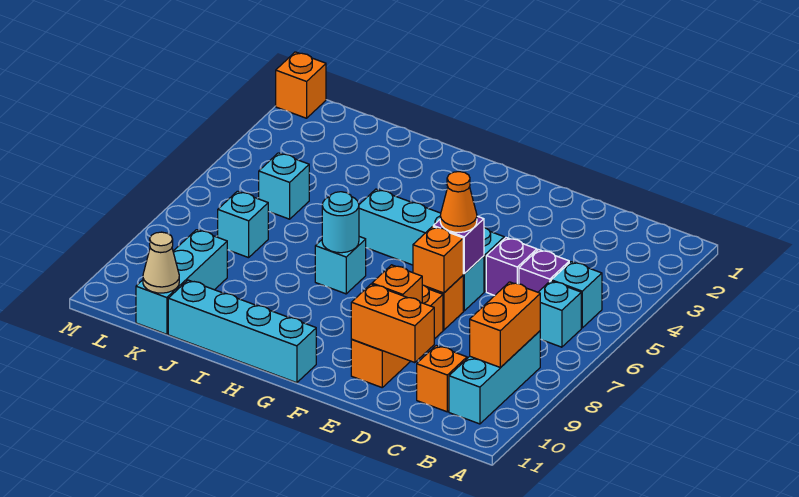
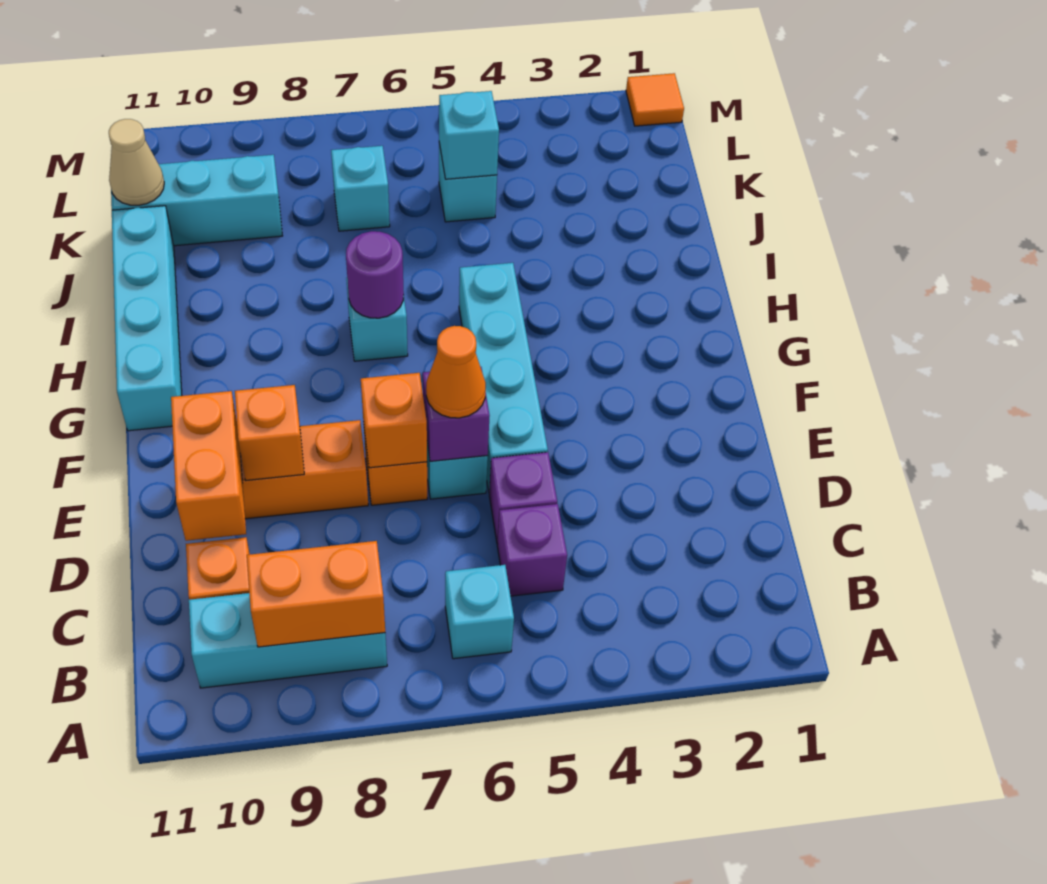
cyan brick B5 level 1 -> cyan brick K5 level 2
cyan round brick H7 level 2 -> purple round brick H7 level 2
orange brick M1 level 1 -> orange tile M1 level 1

